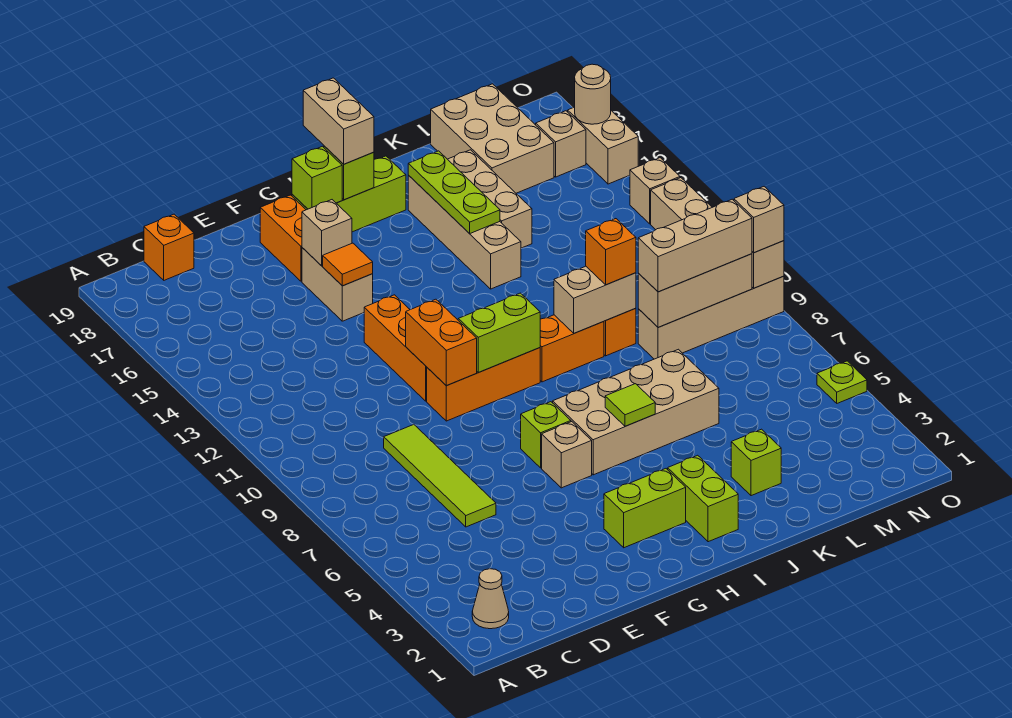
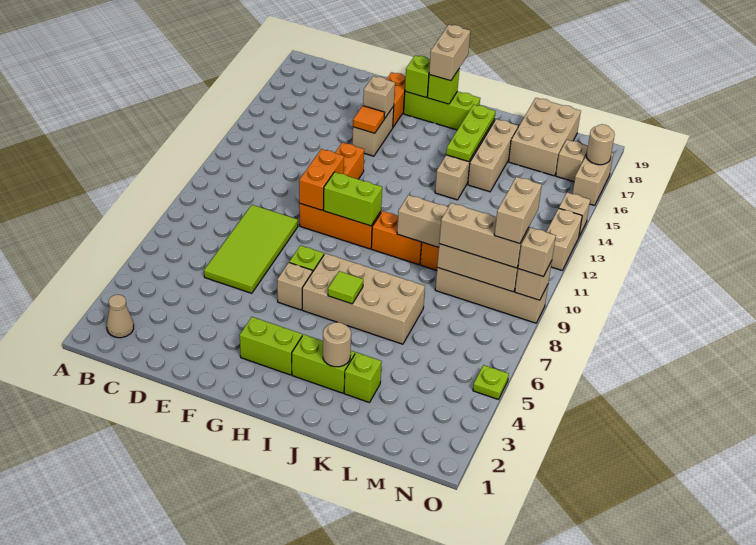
orange brick C19 level 1 -> none
lime tile D6:D9 level 1 -> lime tile D6:E9 level 1
lime brick I2:I3 level 1 -> lime brick I3:J3 level 1
none -> tan round brick J3 level 2
orange brick K10 level 3 -> none
none -> tan brick N9:N10 level 4

